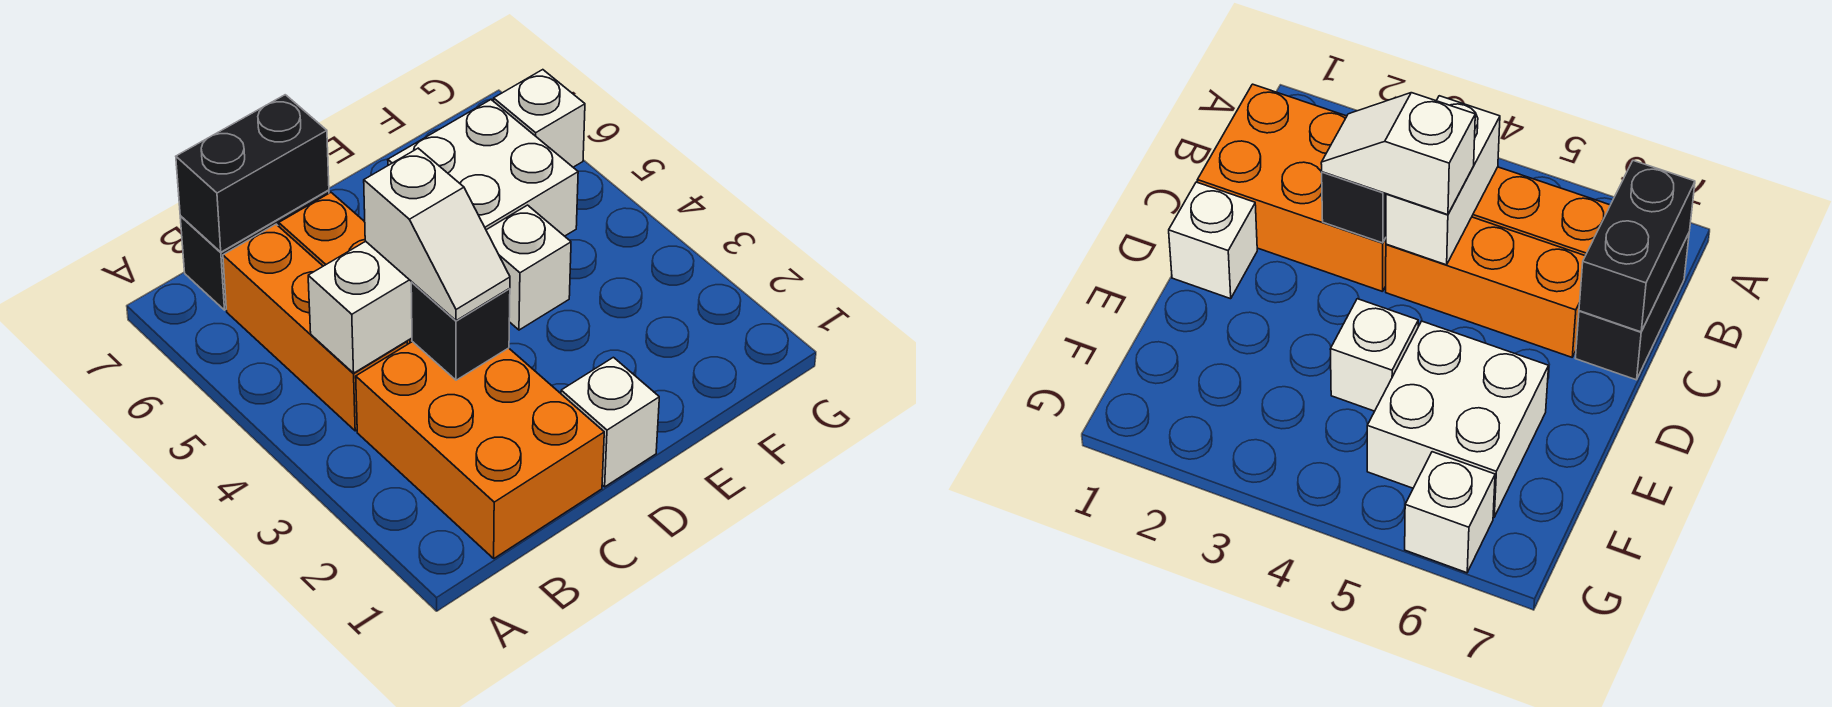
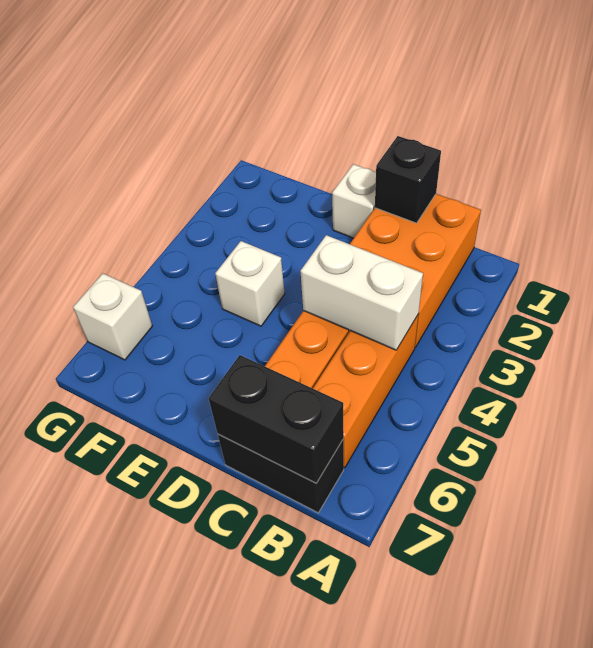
black brick C3 level 2 -> black brick C1 level 2
white slope C3:C4 level 3 top 4 -> none
white brick E5:F6 level 1 -> none

